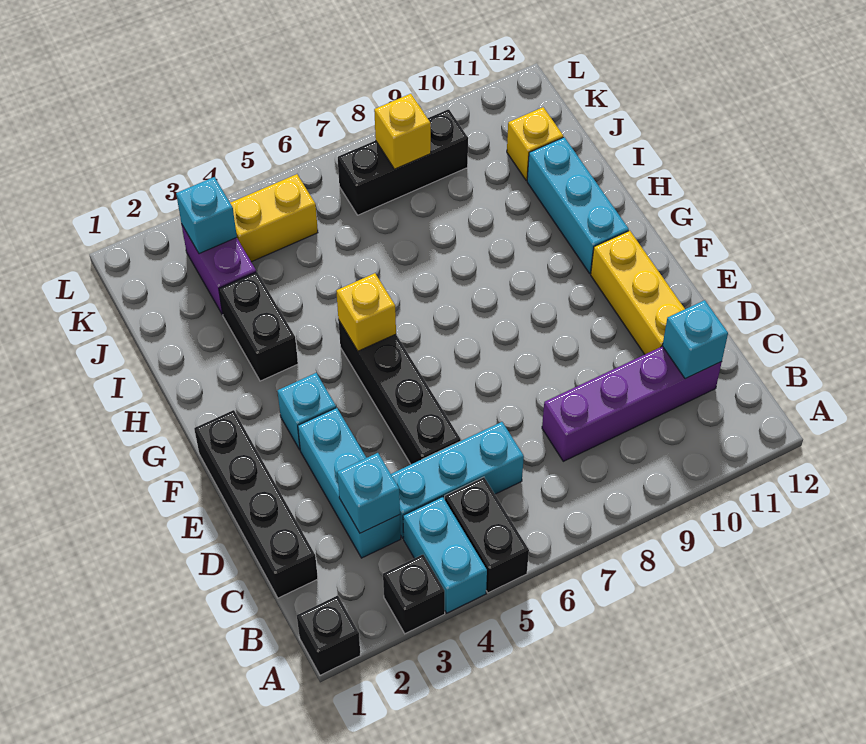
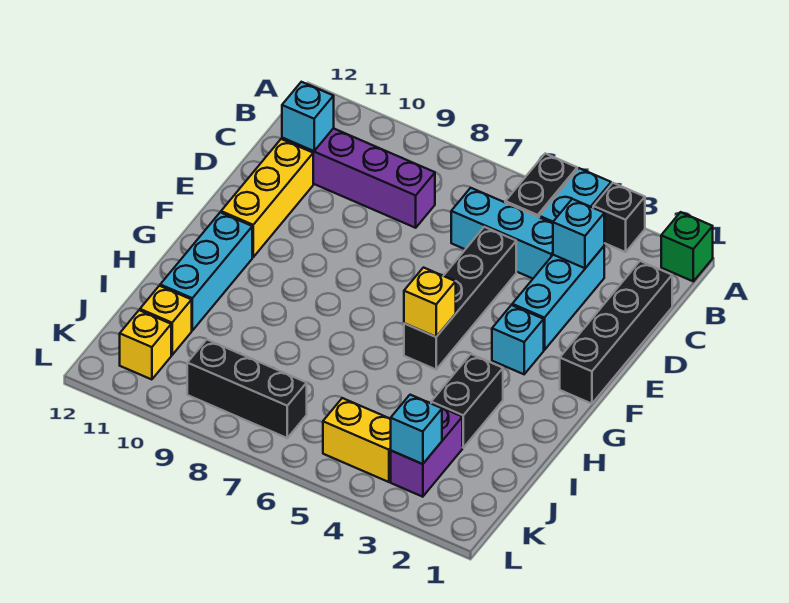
black brick A1 level 1 -> green brick A1 level 1
yellow brick K8 level 2 -> yellow brick K11 level 1

